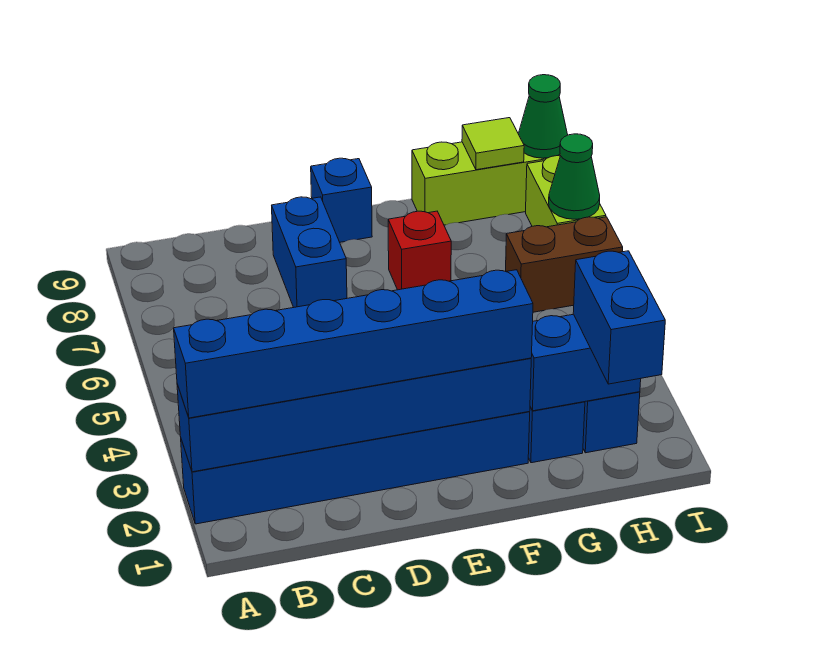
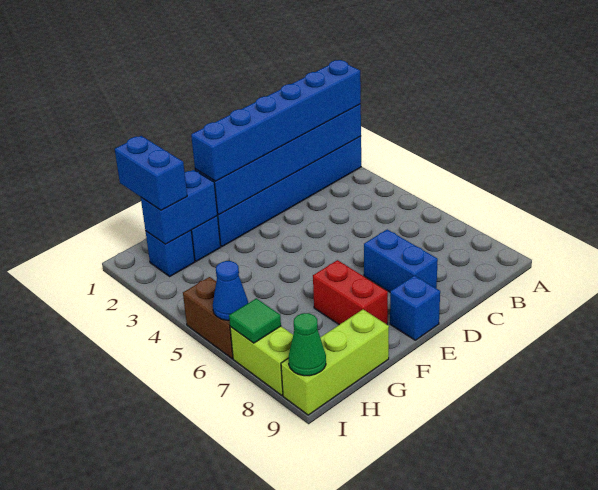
red brick F7 level 1 -> red brick F7:F8 level 1
brown brick H6:I6 level 1 -> brown brick I5:I6 level 1
lime tile H9 level 2 -> none
none -> blue cone I6 level 2
green cone I7 level 2 -> green tile I7 level 2

